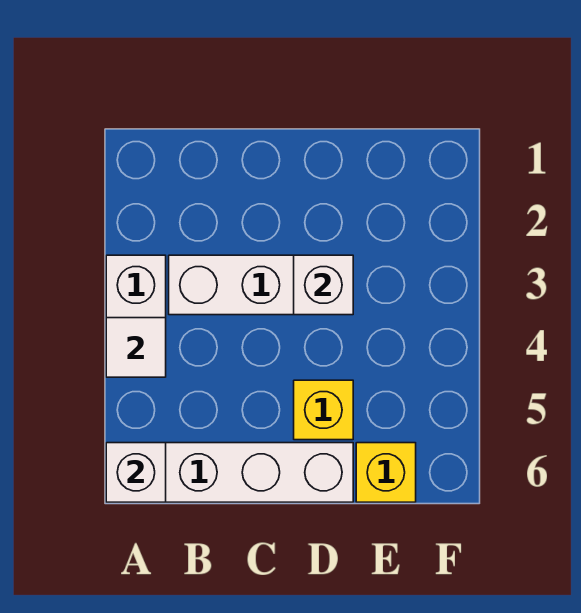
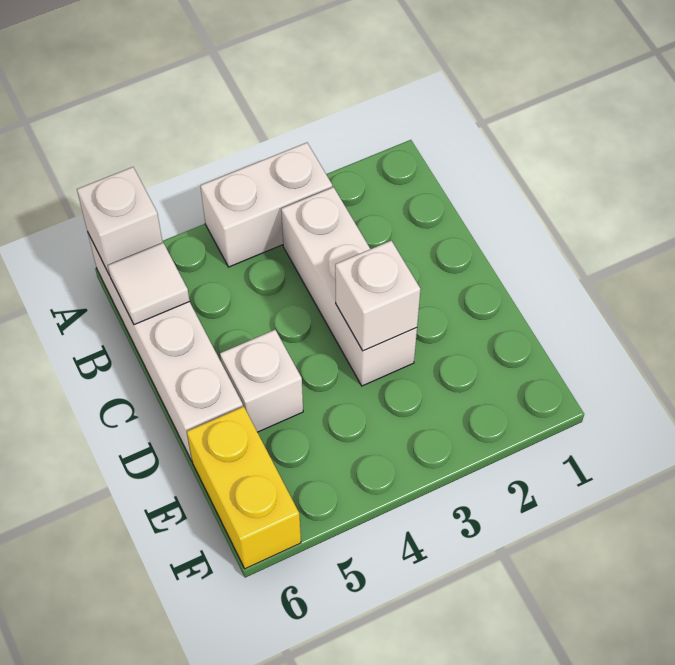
white tile A4 level 2 -> white tile B6 level 2
yellow brick D5 level 1 -> white brick D5 level 1
yellow brick E6 level 1 -> yellow brick E6:F6 level 1

